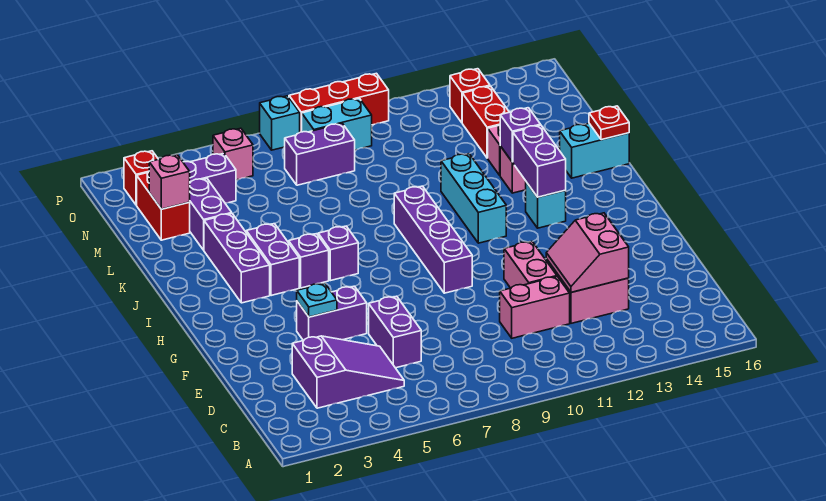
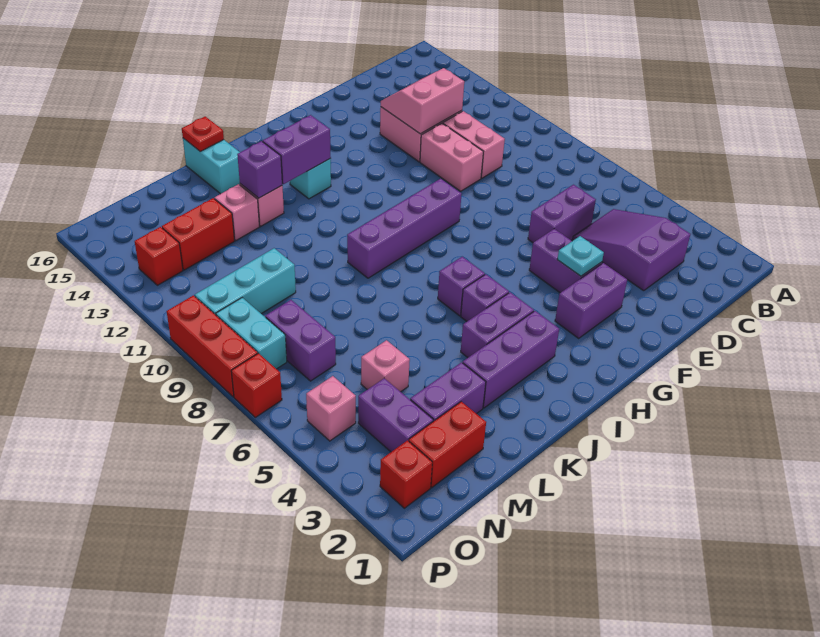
pink slope D12:E13 level 2 top 13 -> pink slope D12:E13 level 2 top 12
pink brick E11:F11 level 1 -> pink brick E10:E11 level 1
none -> purple brick F3:G3 level 1
cyan brick I11:K11 level 1 -> cyan brick M10:O10 level 1
pink brick M2 level 2 -> pink brick M5 level 1
cyan brick P7 level 1 -> red brick P7 level 1

